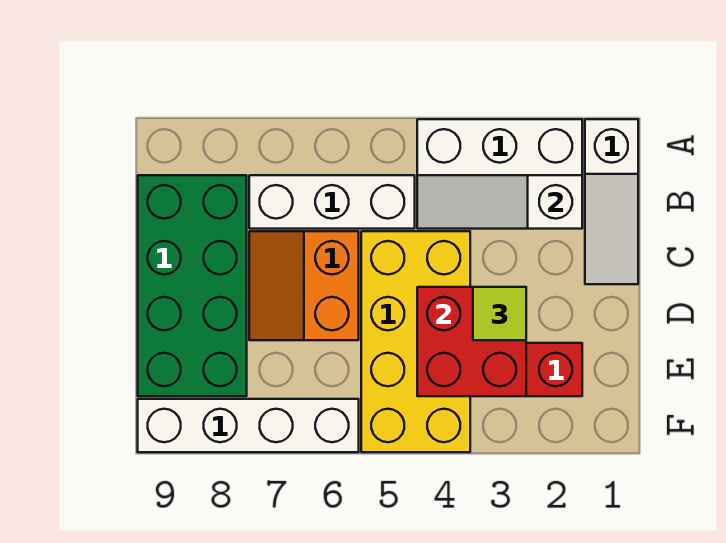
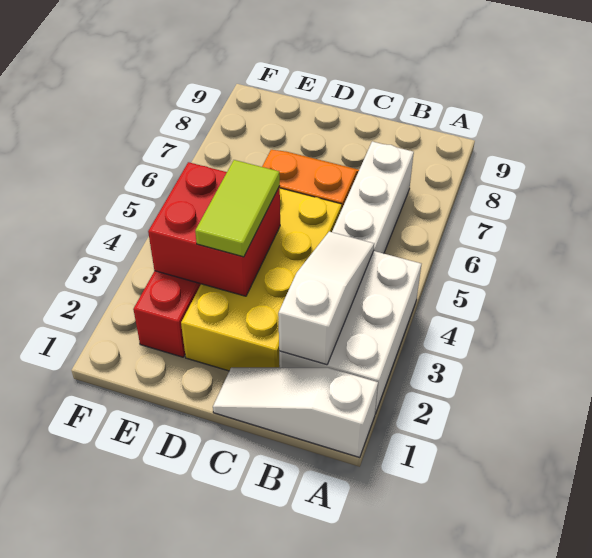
green brick B8:E9 level 1 -> none
yellow brick C4:F5 level 1 -> yellow brick C2:D5 level 1
lime tile D3 level 3 -> lime tile D3:D4 level 3
white brick F6:F9 level 1 -> none

